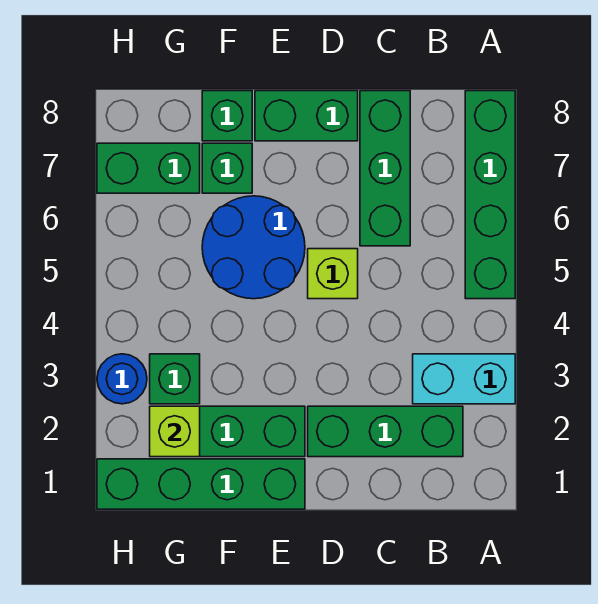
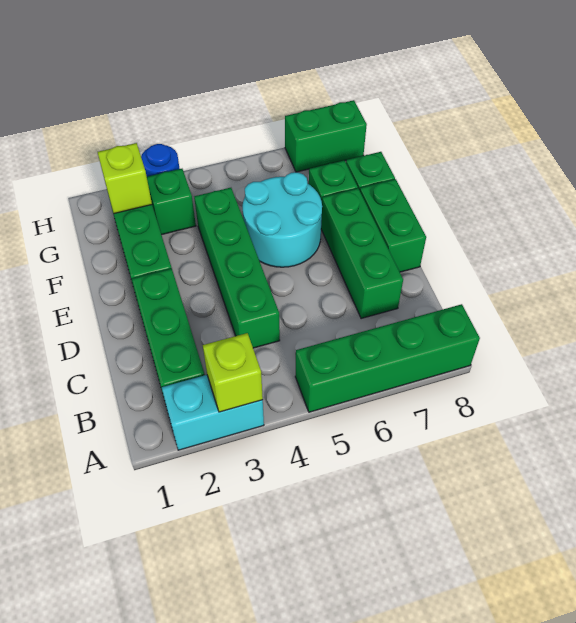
cyan brick A3:B3 level 1 -> cyan brick A2:A3 level 1
green brick C6:C8 level 1 -> green brick C7:E7 level 1
lime brick D5 level 1 -> lime brick A3 level 2
green brick E1:H1 level 1 -> green brick C4:F4 level 1
blue round brick E5:F6 level 1 -> cyan round brick E5:F6 level 1
green brick G7:H7 level 1 -> green brick H7:H8 level 1

